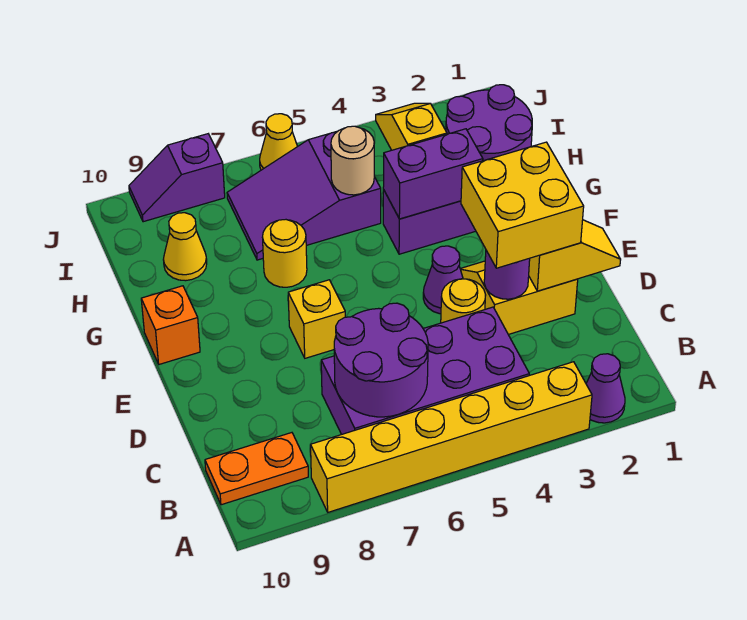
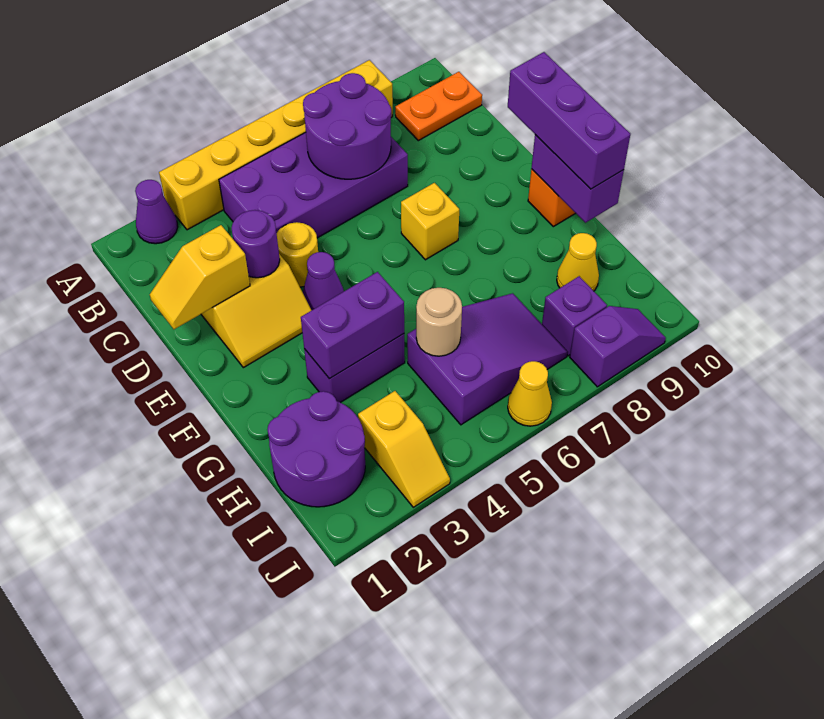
yellow brick D2:E3 level 3 -> none
none -> purple brick E10:G10 level 3
none -> purple brick F10:G10 level 2
yellow round brick G7 level 1 -> none
none -> purple brick I8 level 1

